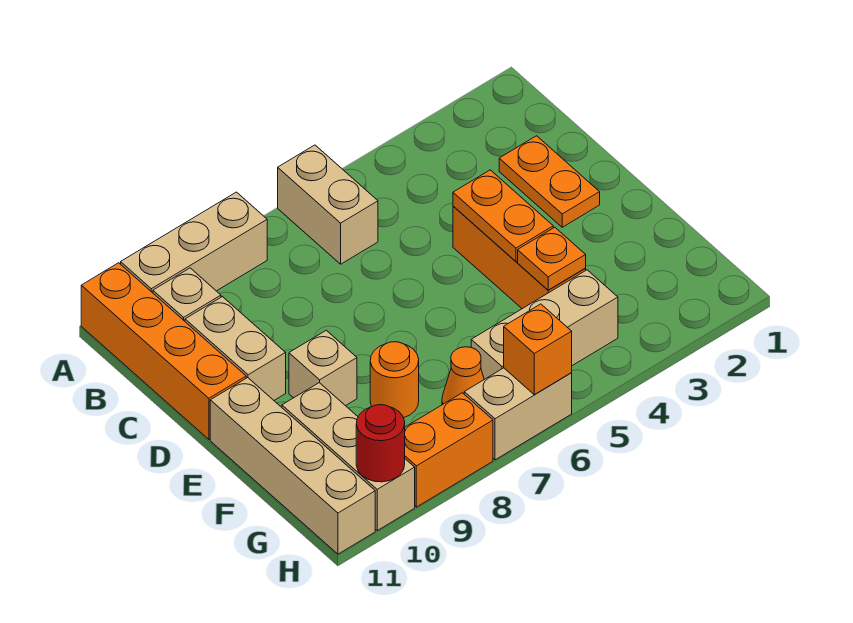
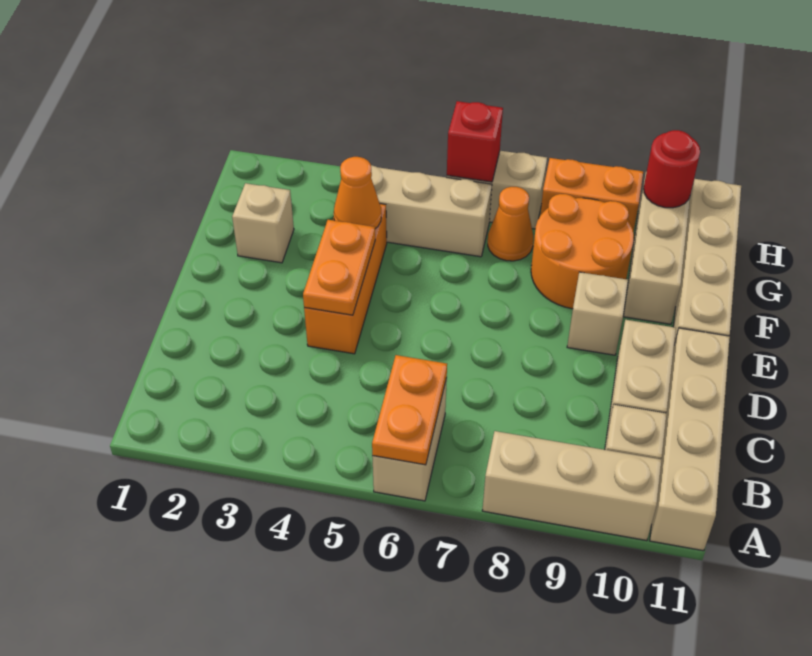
orange brick A11:D11 level 1 -> tan brick A11:D11 level 1
orange plate C2:D2 level 1 -> orange plate A6:B6 level 2
none -> tan brick F2 level 1
orange plate F4 level 2 -> orange cone F4 level 2
orange round brick F8 level 1 -> orange round brick F8:G9 level 1
orange brick H6 level 2 -> red brick H6 level 2

